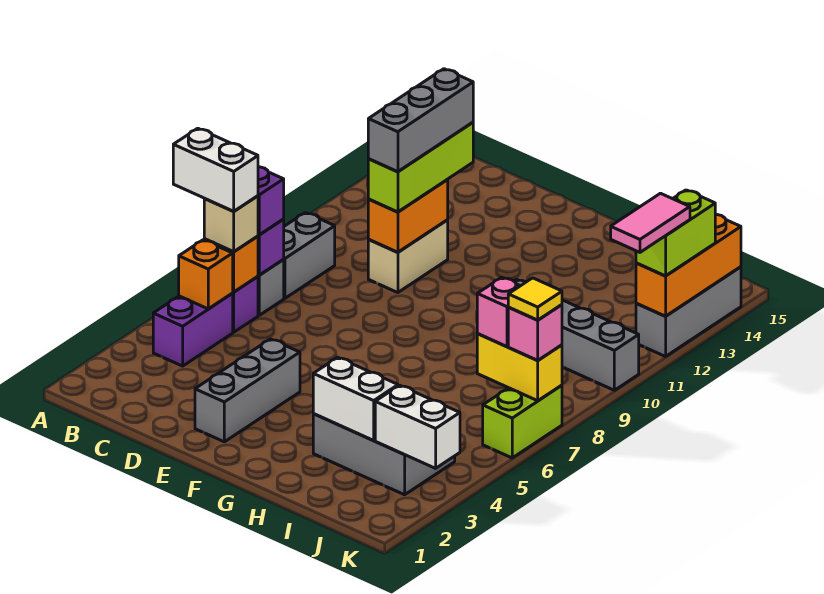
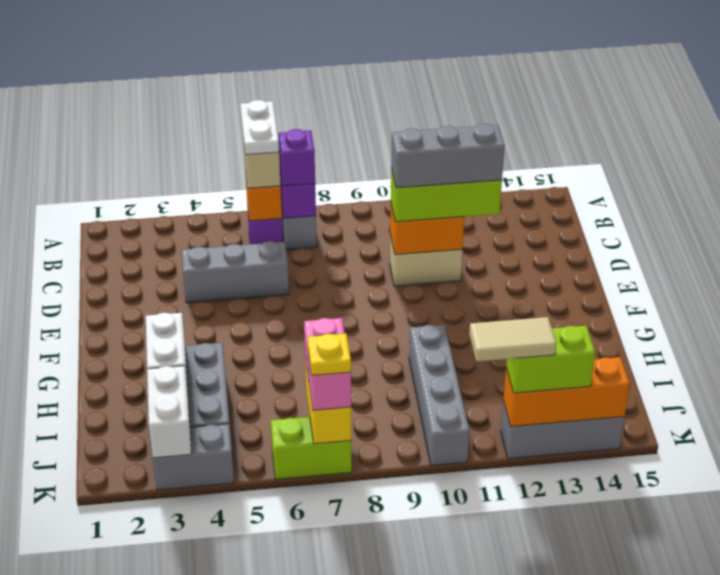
white brick A6:B6 level 4 -> white plate A6:B6 level 4
purple brick B4:B5 level 1 -> none
orange brick B5 level 2 -> none
grey brick B8:B9 level 1 -> grey brick K3:K4 level 1
grey brick E2:E4 level 1 -> grey brick D4:D6 level 1
yellow tile K7 level 4 -> yellow plate K7 level 4
pink tile K11:K12 level 4 -> tan tile K11:K12 level 4

